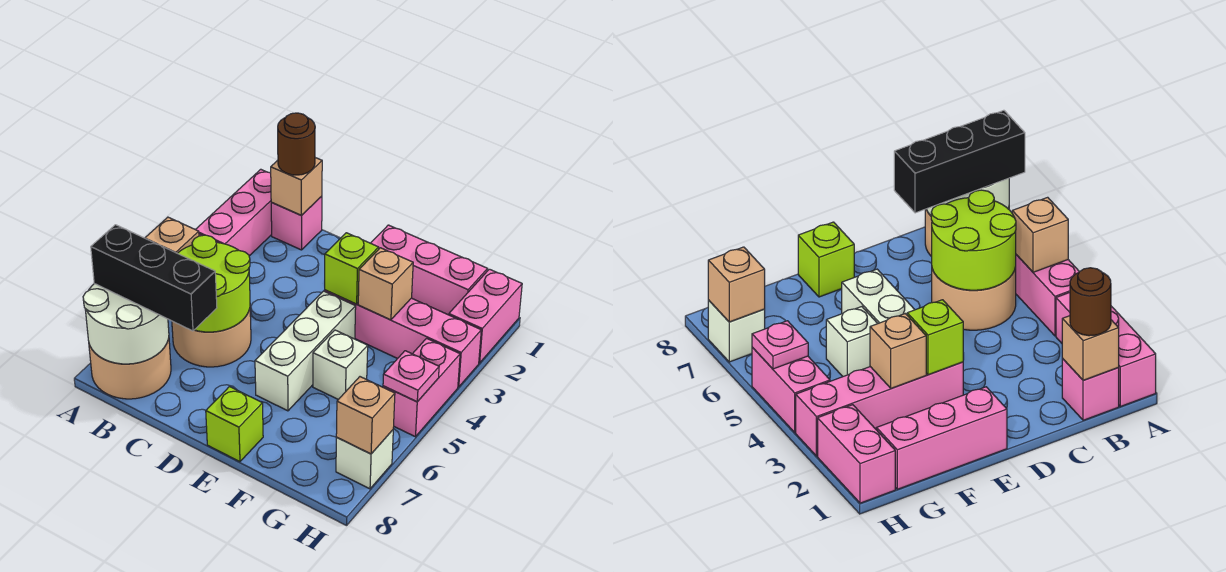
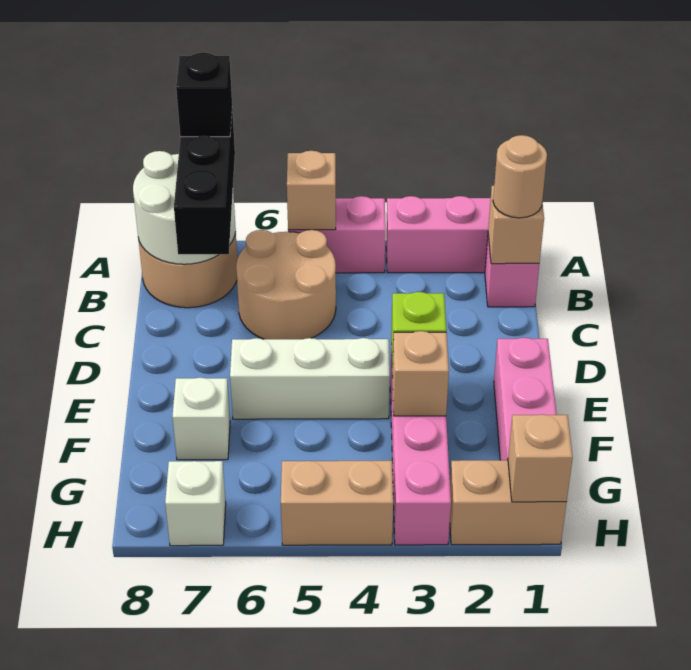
none -> black brick A7 level 4
brown round brick B1 level 3 -> tan round brick B1 level 3
lime round brick B5:C6 level 2 -> none
lime brick E8 level 1 -> none
white brick F5 level 1 -> white brick F7 level 1
pink brick H1:H2 level 1 -> tan brick H1:H2 level 1
pink brick H4:H5 level 1 -> tan brick H4:H5 level 1
pink plate H5 level 2 -> none
tan brick H7 level 2 -> tan brick H1 level 2

